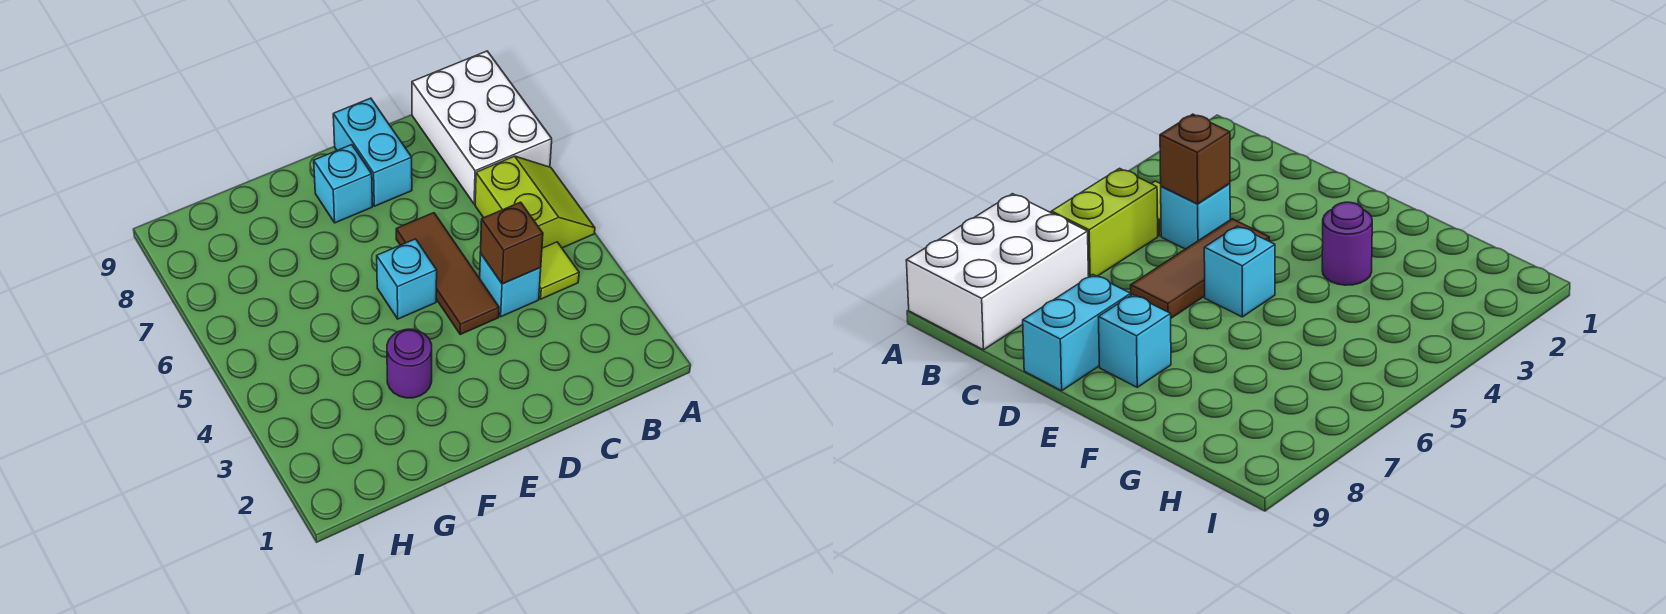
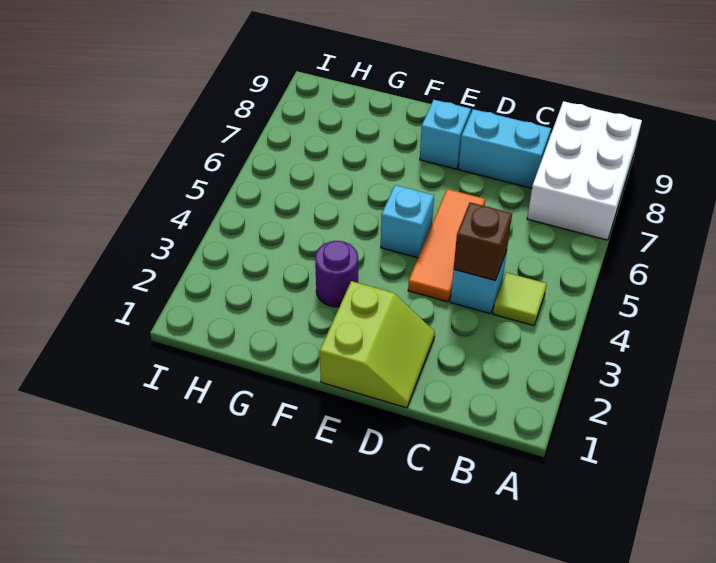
lime slope A5:B6 level 1 top B -> lime slope D1:E2 level 1 top E
brown tile D4:D6 level 1 -> orange tile D4:D6 level 1
cyan brick D8:D9 level 1 -> cyan brick C8:D8 level 1

